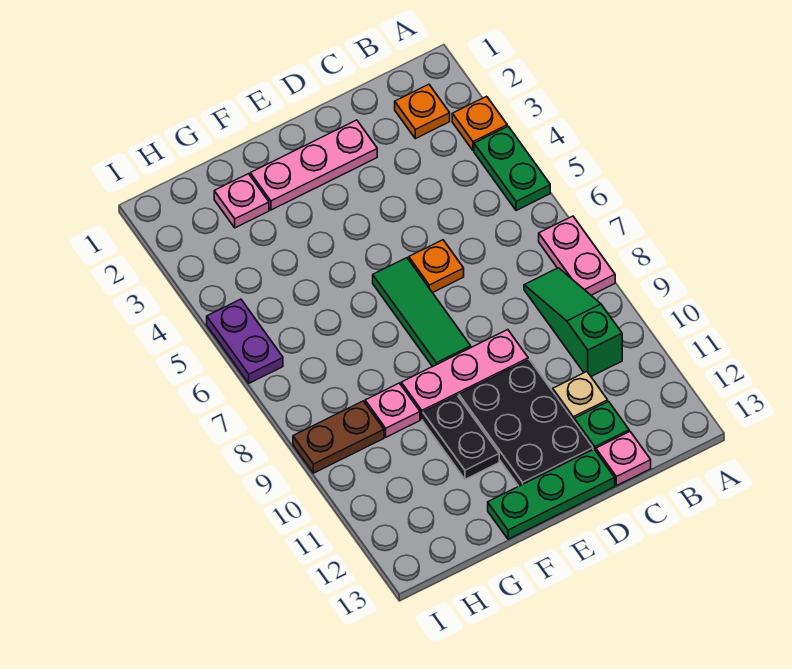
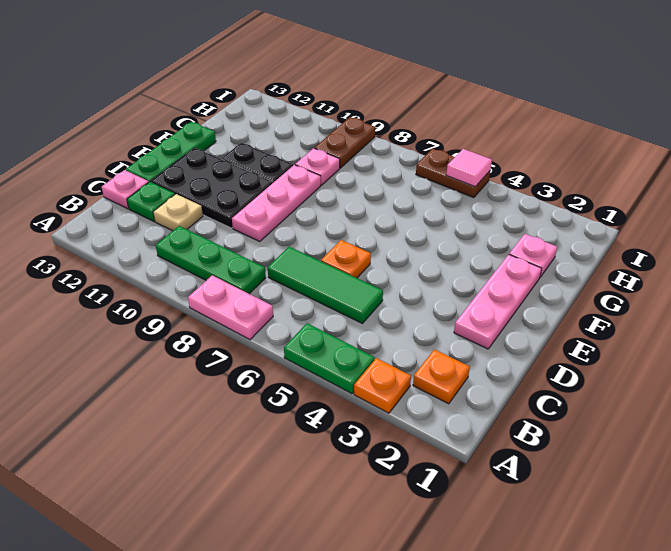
green slope B8:B10 level 1 top 10 -> green plate B8:B10 level 1
green tile E6:E8 level 1 -> green tile C5:C7 level 1
purple plate I5:I6 level 1 -> brown plate I5:I6 level 1
none -> pink tile I5 level 2

